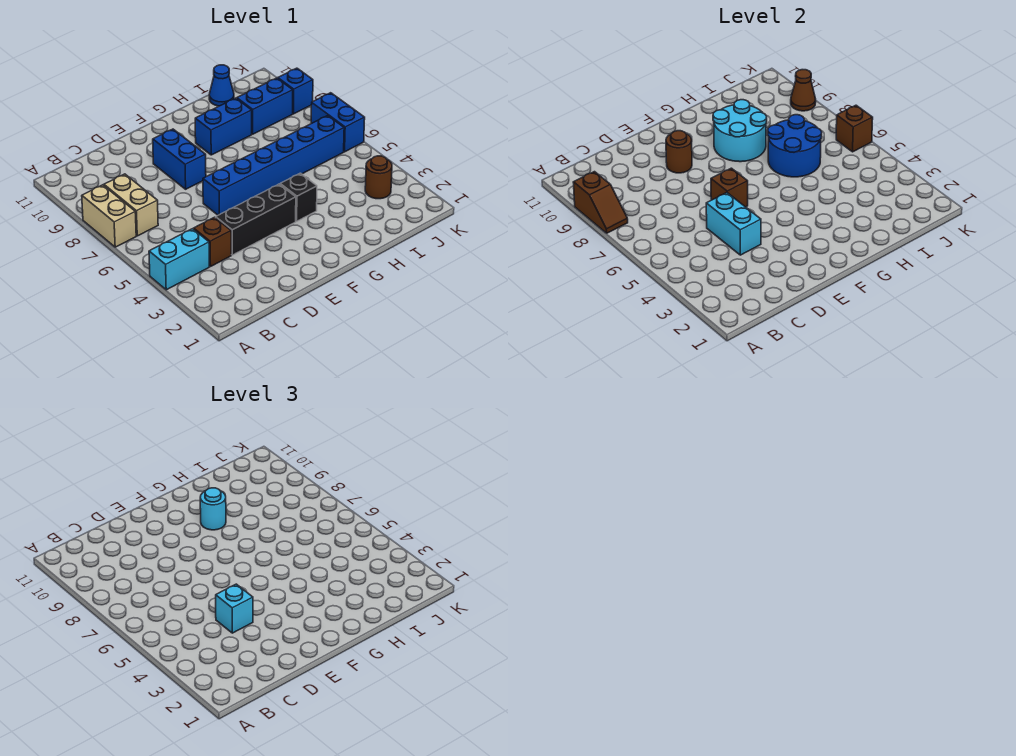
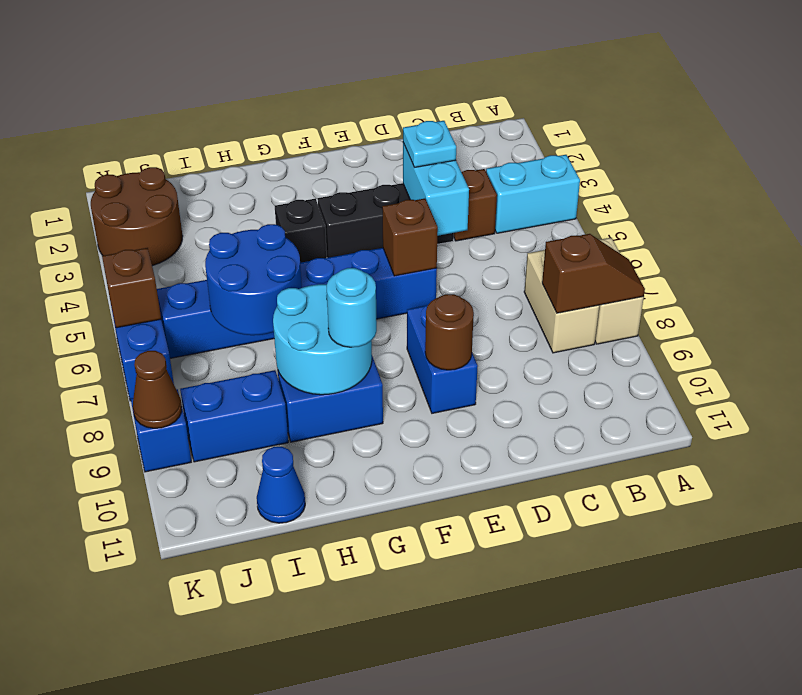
brown slope A8:A9 level 2 top 9 -> brown slope A8:B8 level 2 top B
cyan brick D4 level 3 -> cyan plate D4 level 3
brown round brick J3 level 1 -> brown round brick J2:K3 level 1

